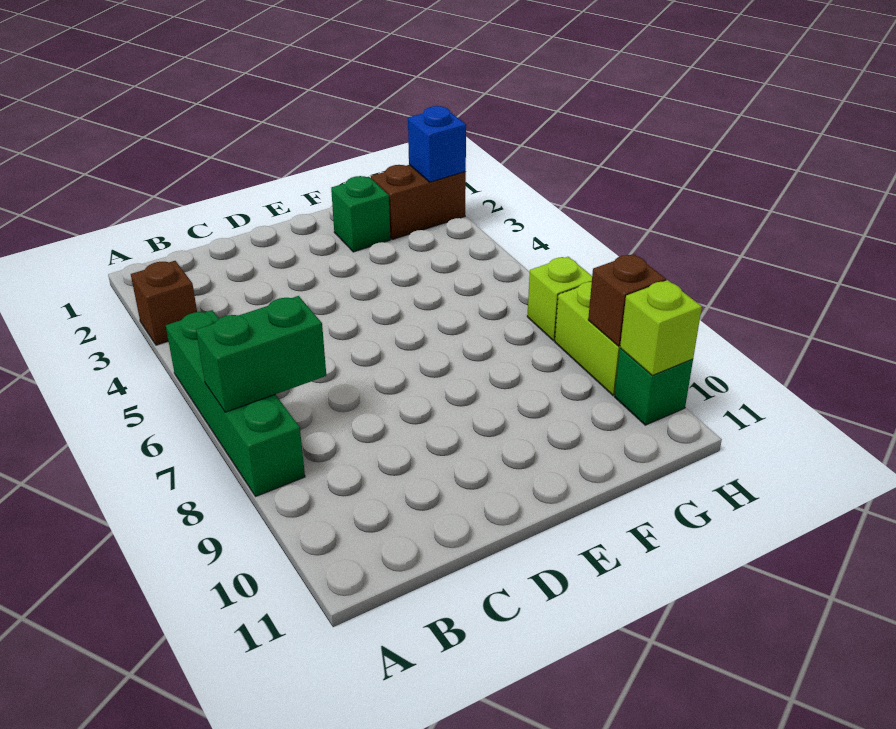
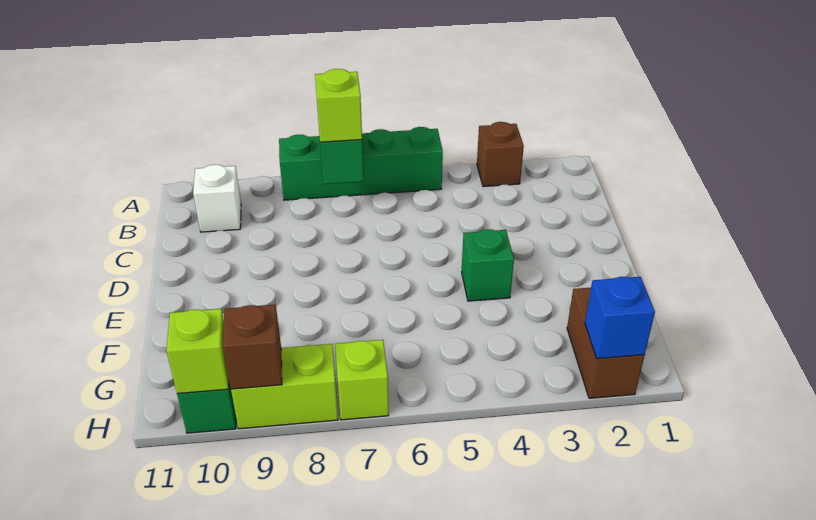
none -> lime brick B7 level 3
none -> white brick B10 level 1
green brick F2 level 1 -> green brick E4 level 1

